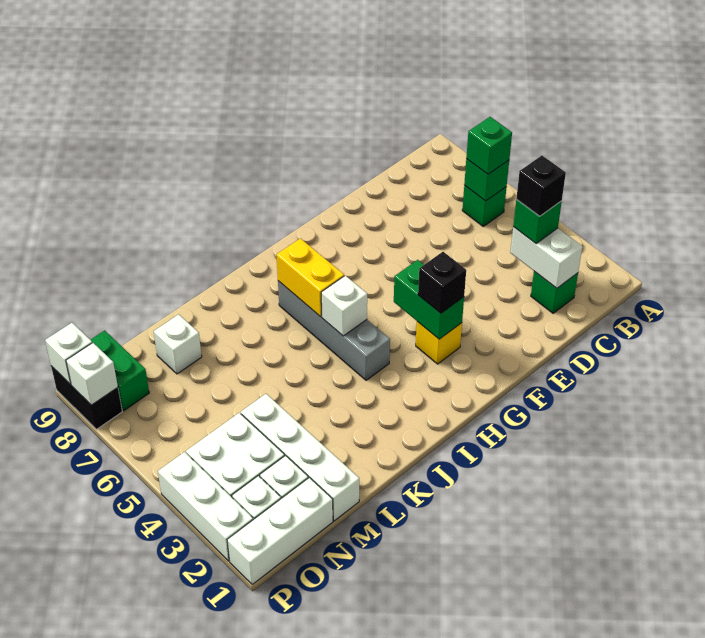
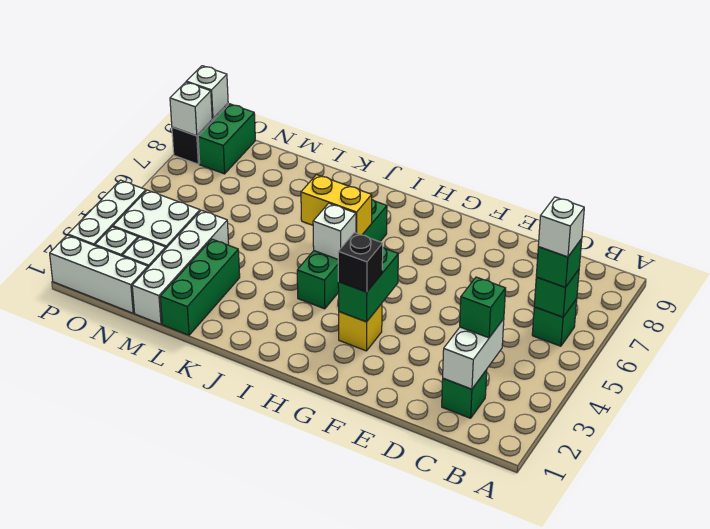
black brick C3 level 4 -> none
grey brick I4:I7 level 1 -> green brick I4:I7 level 1
yellow brick I6:I7 level 2 -> yellow brick I6:J6 level 2
none -> green brick L1:L3 level 1
white brick M8 level 1 -> white brick B6 level 4

